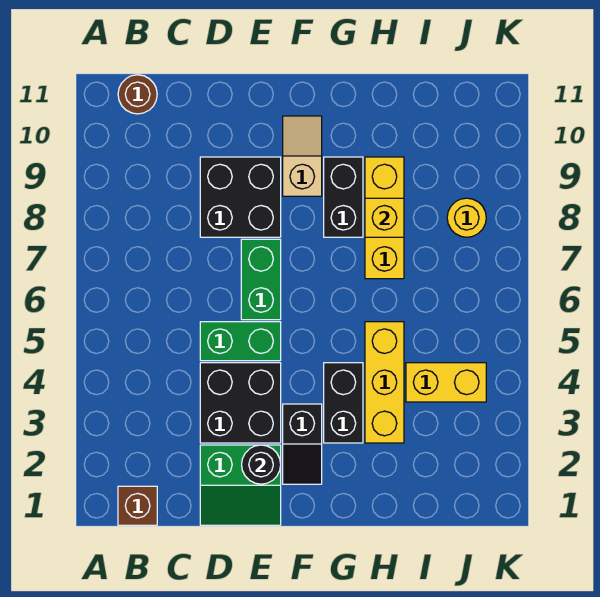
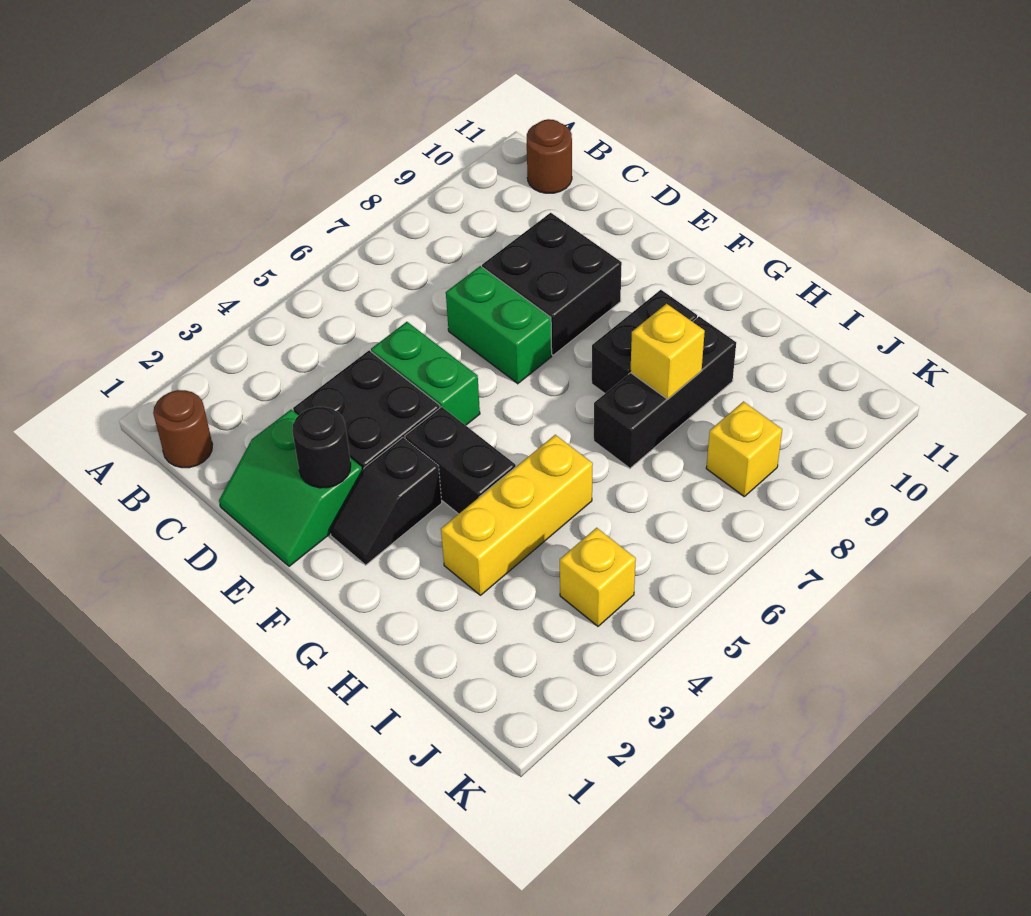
brown brick B1 level 1 -> brown round brick B1 level 1
green brick E6:E7 level 1 -> green brick D7:E7 level 1
tan slope F9:F10 level 1 top 9 -> none
black brick G3:G4 level 1 -> black brick F4:G4 level 1
yellow brick H7:H9 level 1 -> black brick H7:H9 level 1
yellow brick I4:J4 level 1 -> yellow brick J4 level 1
yellow round brick J8 level 1 -> yellow brick J8 level 1

